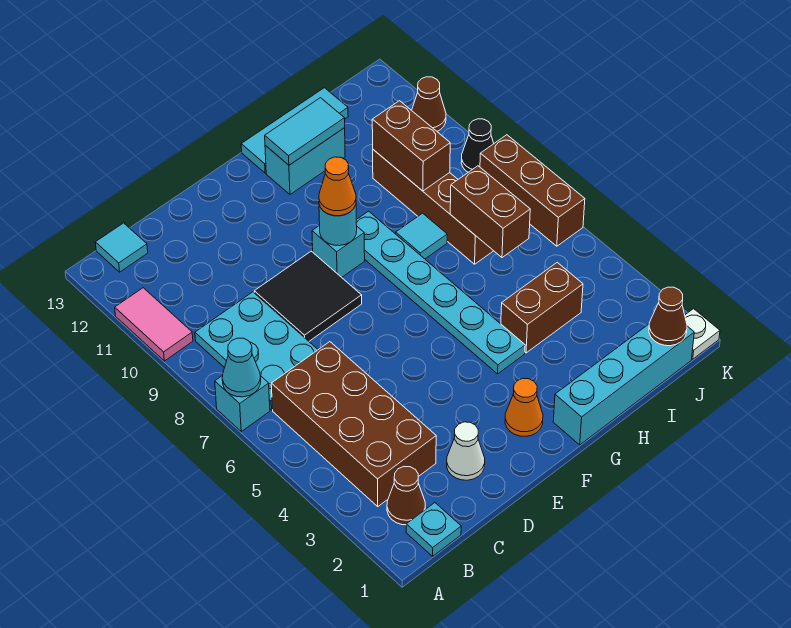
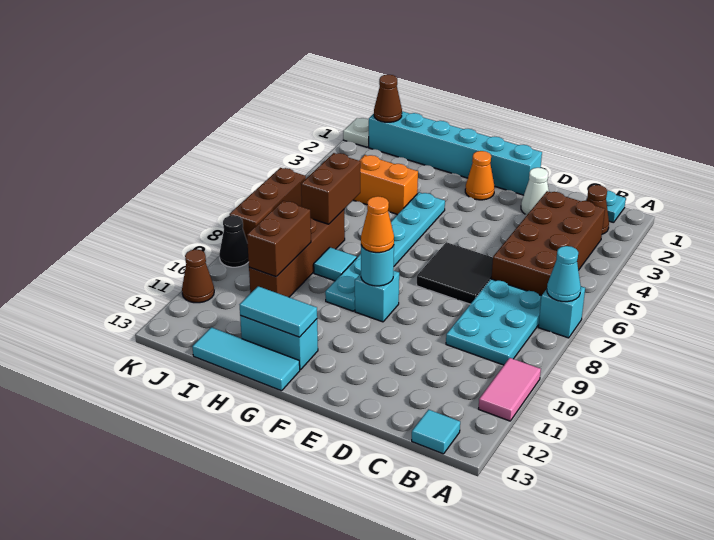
black tile D8:E9 level 1 -> black tile D6:E7 level 1
cyan brick G1:J1 level 1 -> cyan brick E1:J1 level 1
brown brick H4:I4 level 1 -> orange brick H4:I4 level 1

